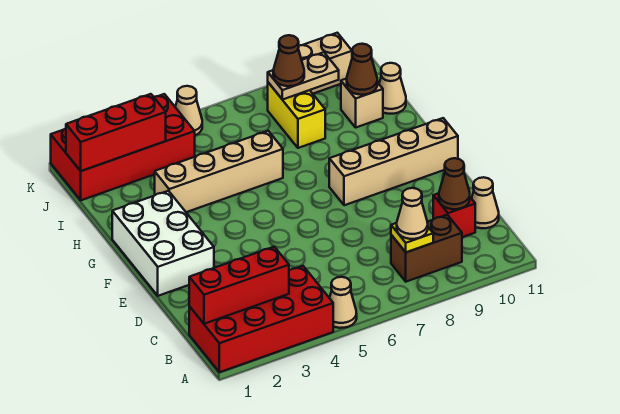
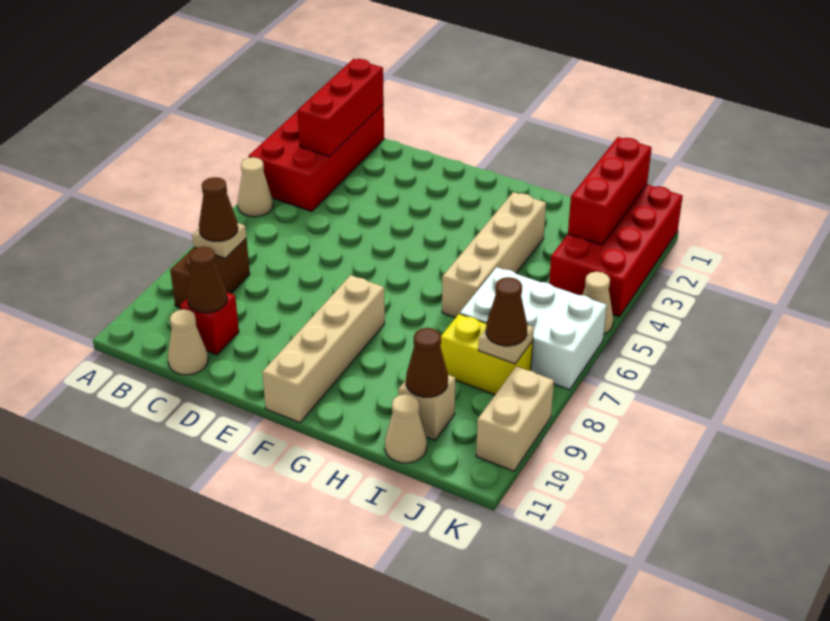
yellow plate B8 level 2 -> tan plate B8 level 2
tan cone B8 level 3 -> brown cone B8 level 3
white brick E1:G2 level 1 -> white brick I6:K7 level 1
tan plate J8:J9 level 2 -> tan plate J8 level 2

